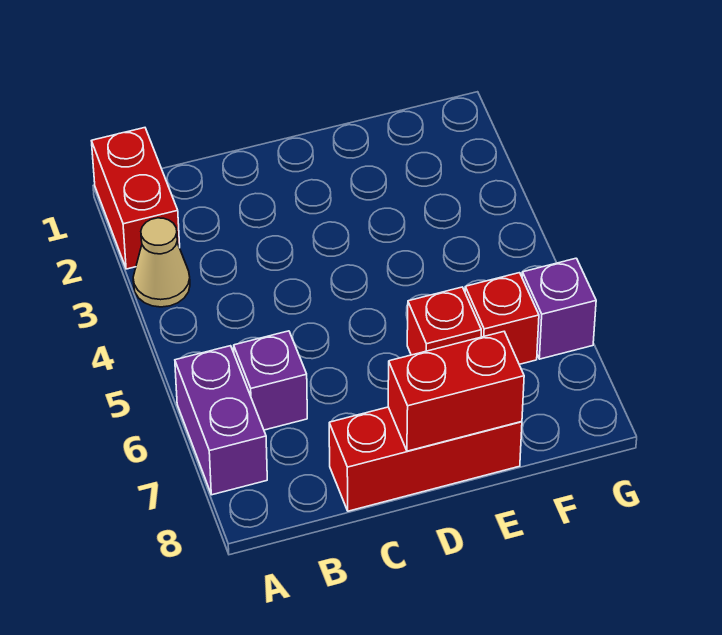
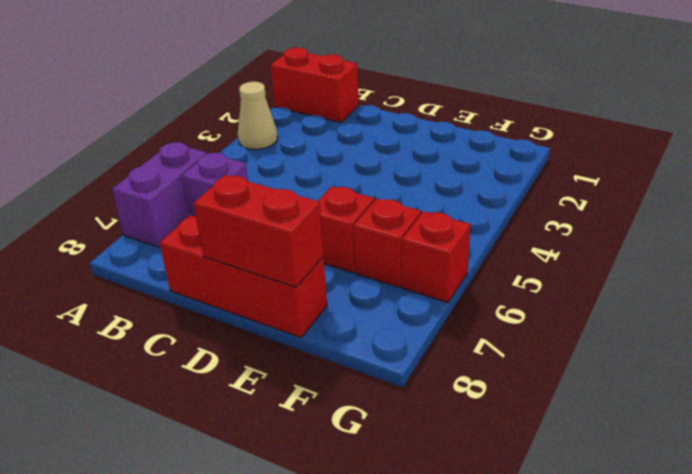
red brick A1:A2 level 1 -> red brick A1:B1 level 1
purple brick G6 level 1 -> red brick G6 level 1

